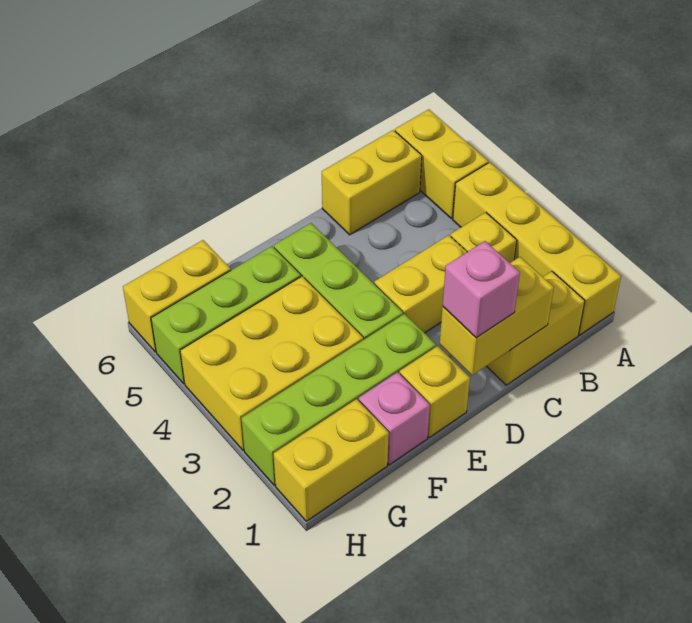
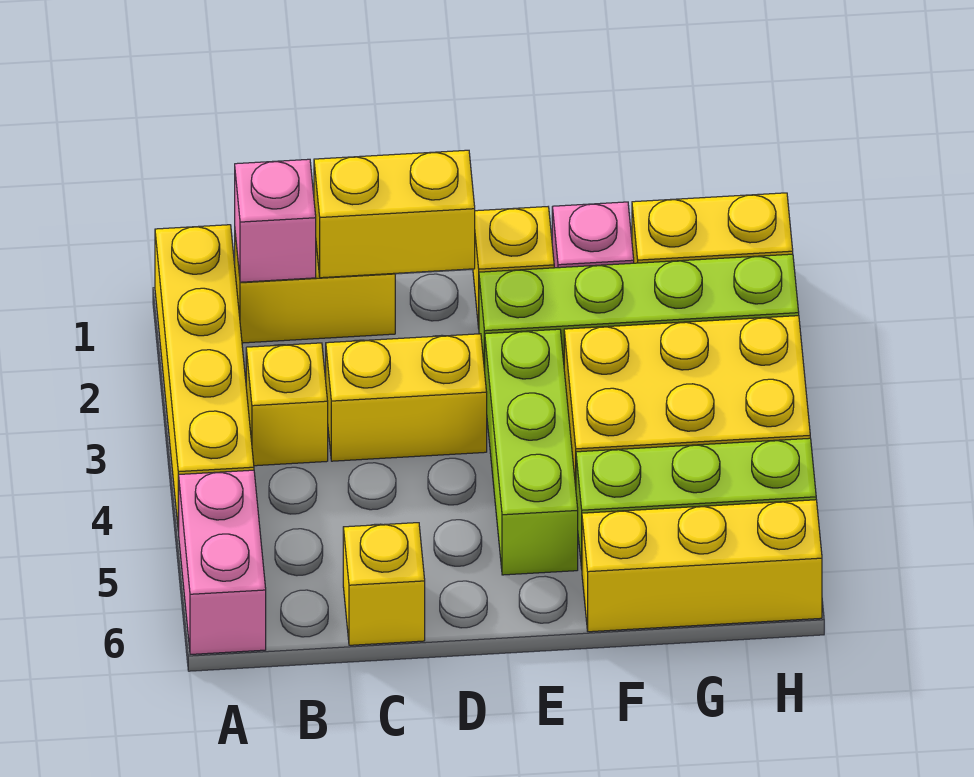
yellow brick A5:A6 level 1 -> pink brick A5:A6 level 1
yellow brick B6:C6 level 1 -> yellow brick C6 level 1
pink brick D1 level 3 -> pink brick B1 level 2
yellow brick G6:H6 level 1 -> yellow brick F6:H6 level 1

